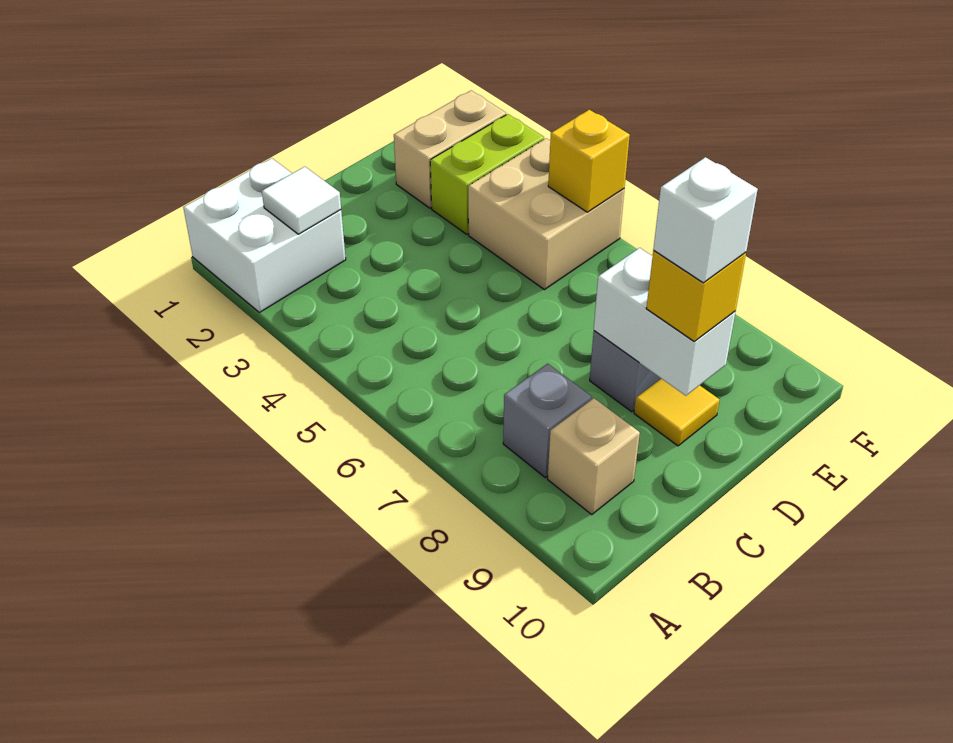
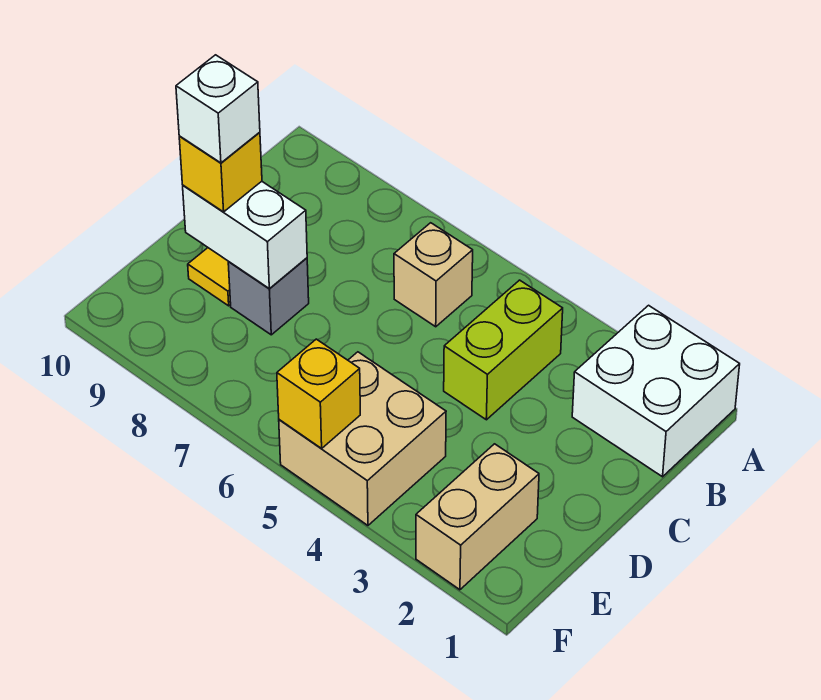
white tile B2 level 2 -> none
grey brick B8 level 1 -> none
tan brick B9 level 1 -> tan brick B6 level 1
lime brick E3:F3 level 1 -> lime brick B4:C4 level 1

